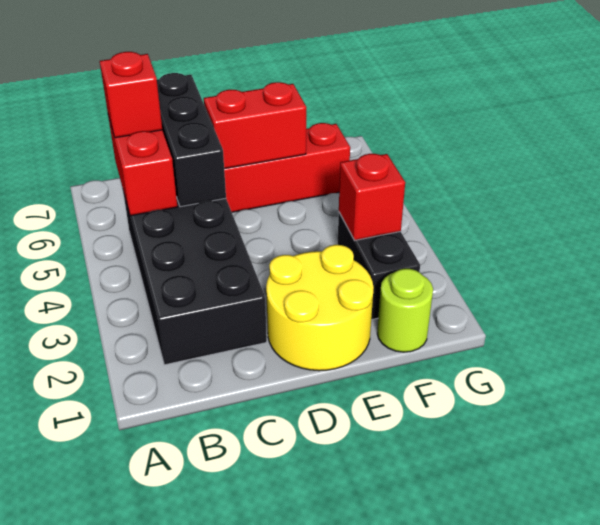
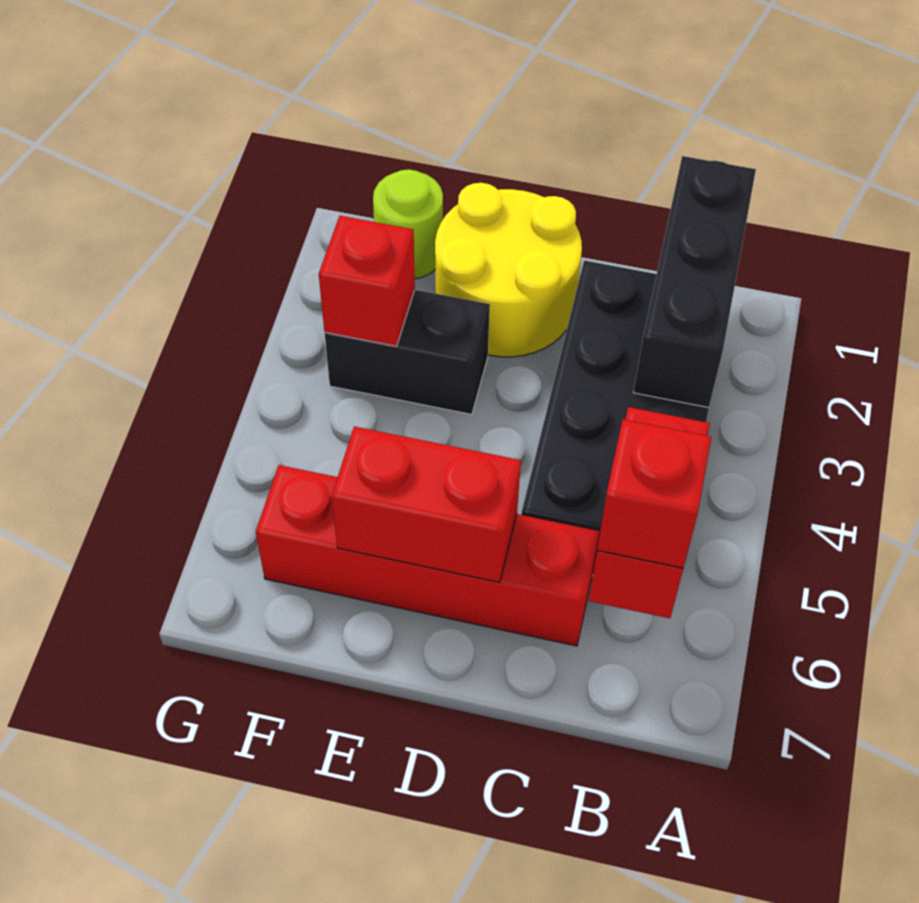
black brick C5:C7 level 2 -> black brick B1:B3 level 2
black brick F2:F3 level 1 -> black brick E3:F3 level 1

